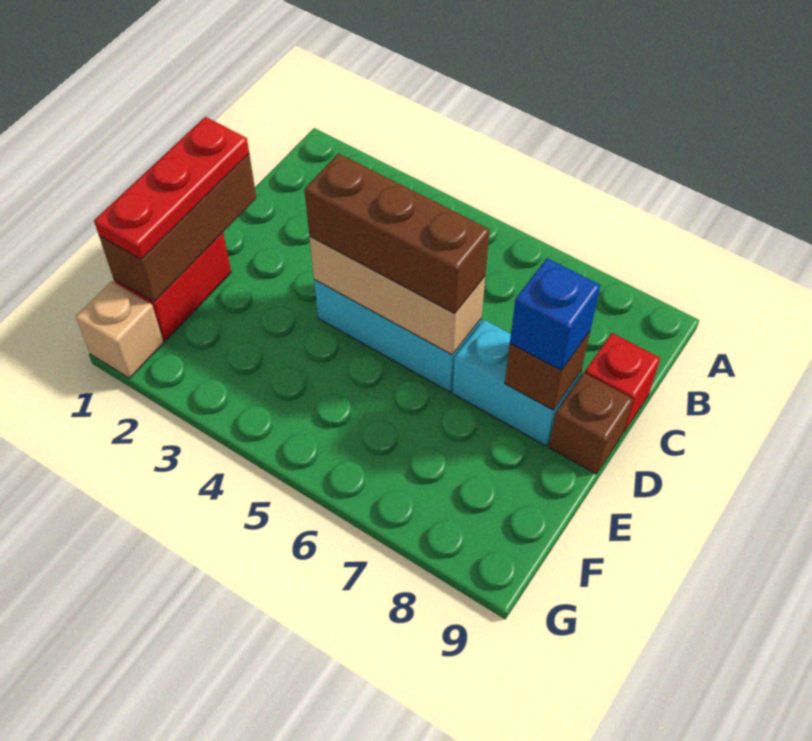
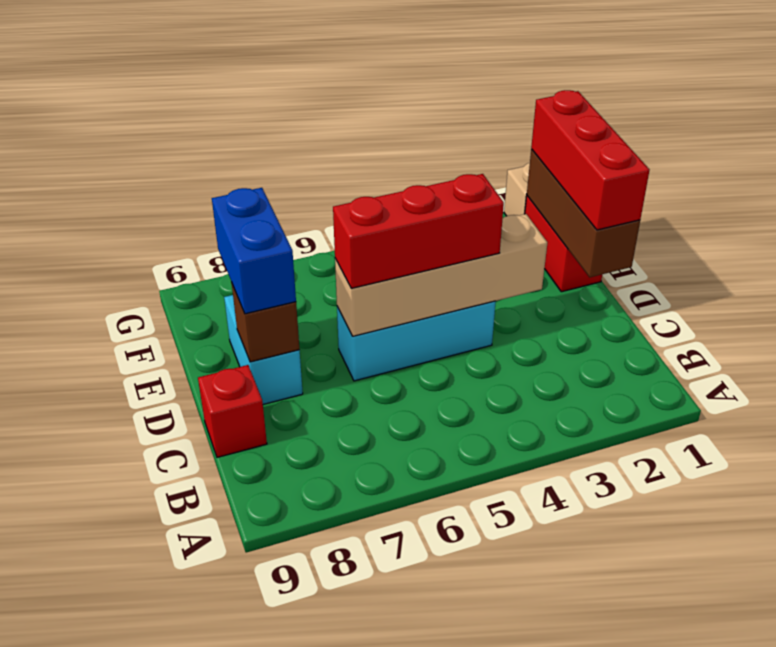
red plate D1:F1 level 3 -> red brick D1:F1 level 3
tan brick D4:D6 level 2 -> tan brick D3:D6 level 2
brown brick D4:D6 level 3 -> red brick D4:D6 level 3
cyan brick D7:D8 level 1 -> cyan brick D8:E8 level 1
blue brick D8 level 3 -> blue brick D8:E8 level 3
brown brick D9 level 1 -> none

